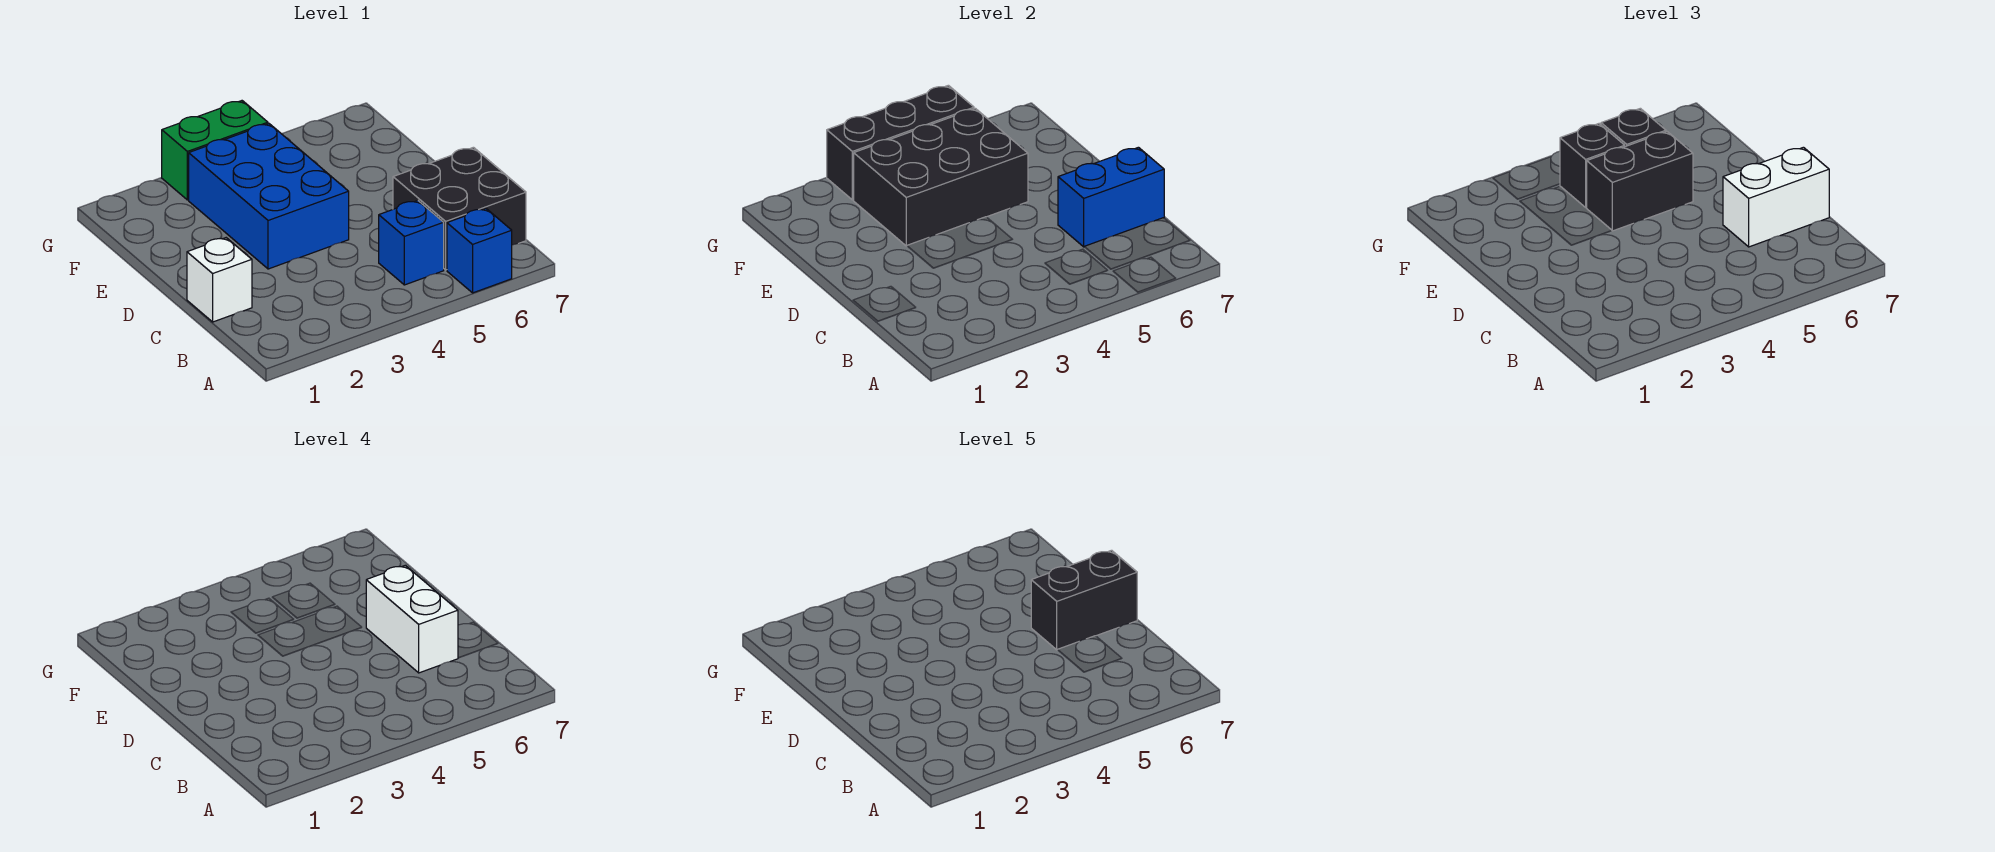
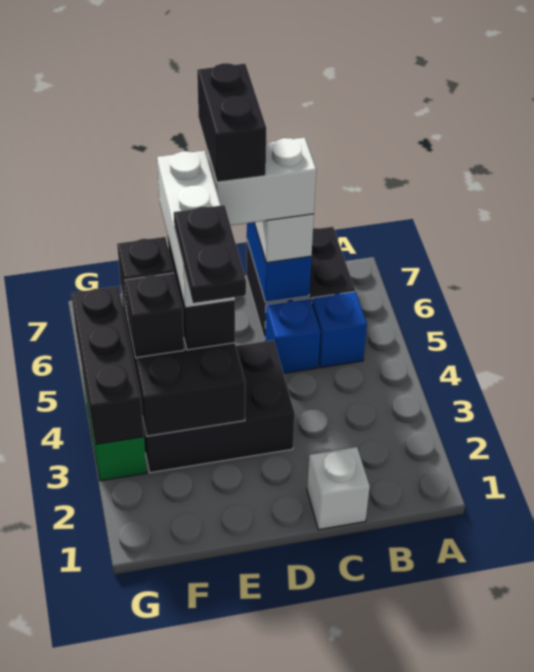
blue brick A6 level 1 -> blue brick C5 level 1
blue brick D3:F4 level 1 -> black brick D3:F4 level 1
none -> black plate E3:E4 level 5
none -> white brick E4:E6 level 4

